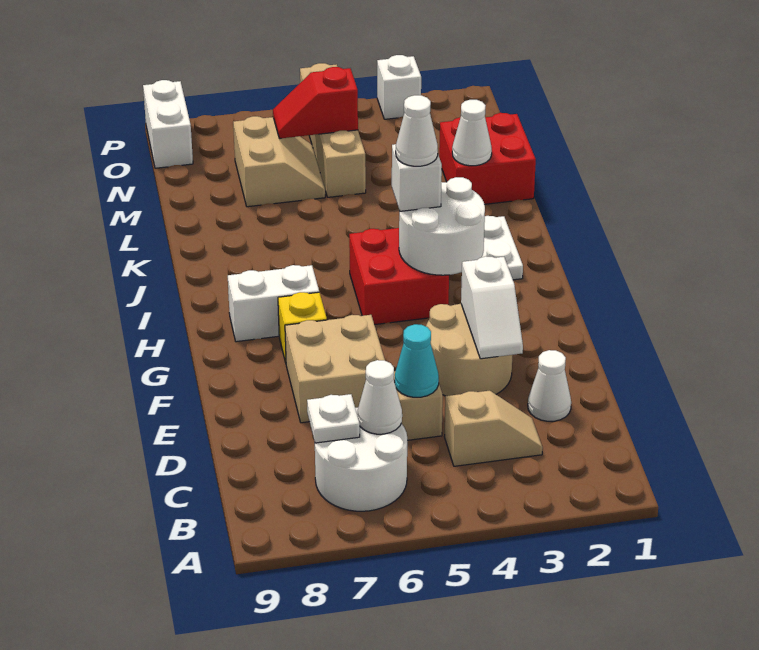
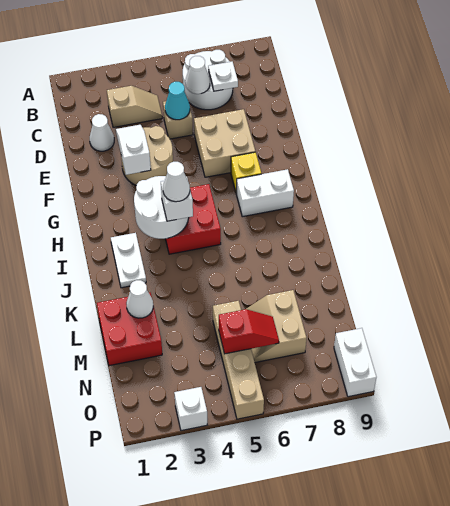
tan slope C3:C4 level 1 top 4 -> tan slope C3:C4 level 1 top 3

